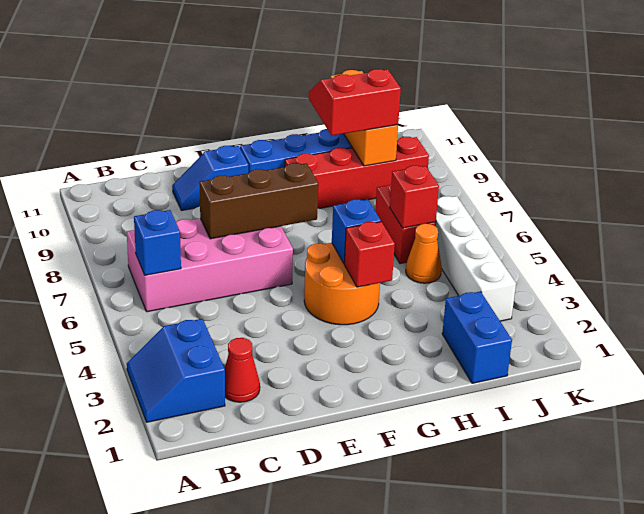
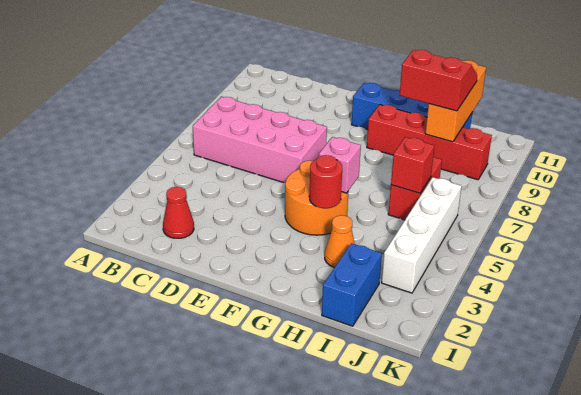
blue slope A2:B3 level 1 top B -> none
blue brick B6 level 2 -> none
brown brick D7:F7 level 2 -> none
blue slope D10:E10 level 1 top E -> none
red brick G4 level 2 -> red round brick G4 level 2
blue brick G5 level 2 -> pink brick G5 level 2
orange cone I5 level 1 -> orange cone H3 level 1

